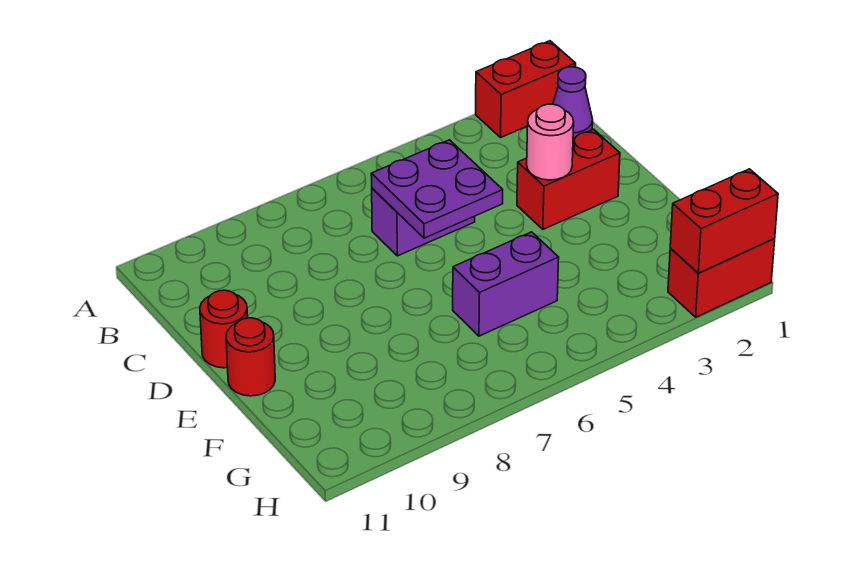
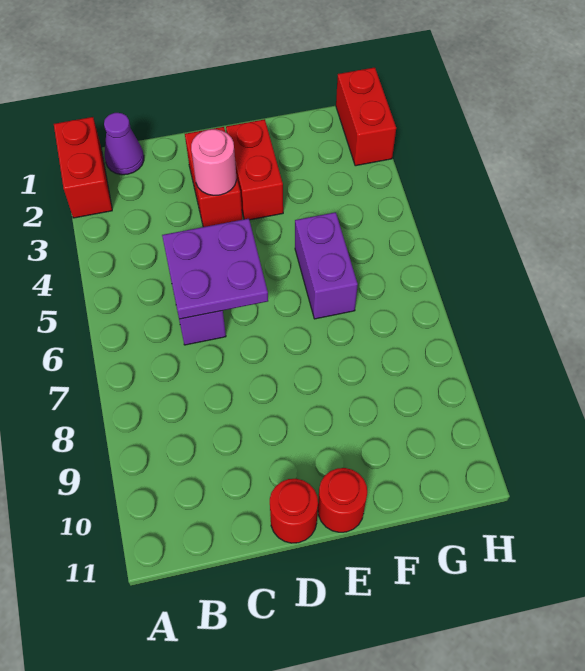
red brick H1:H2 level 2 -> red brick E2:E3 level 1

